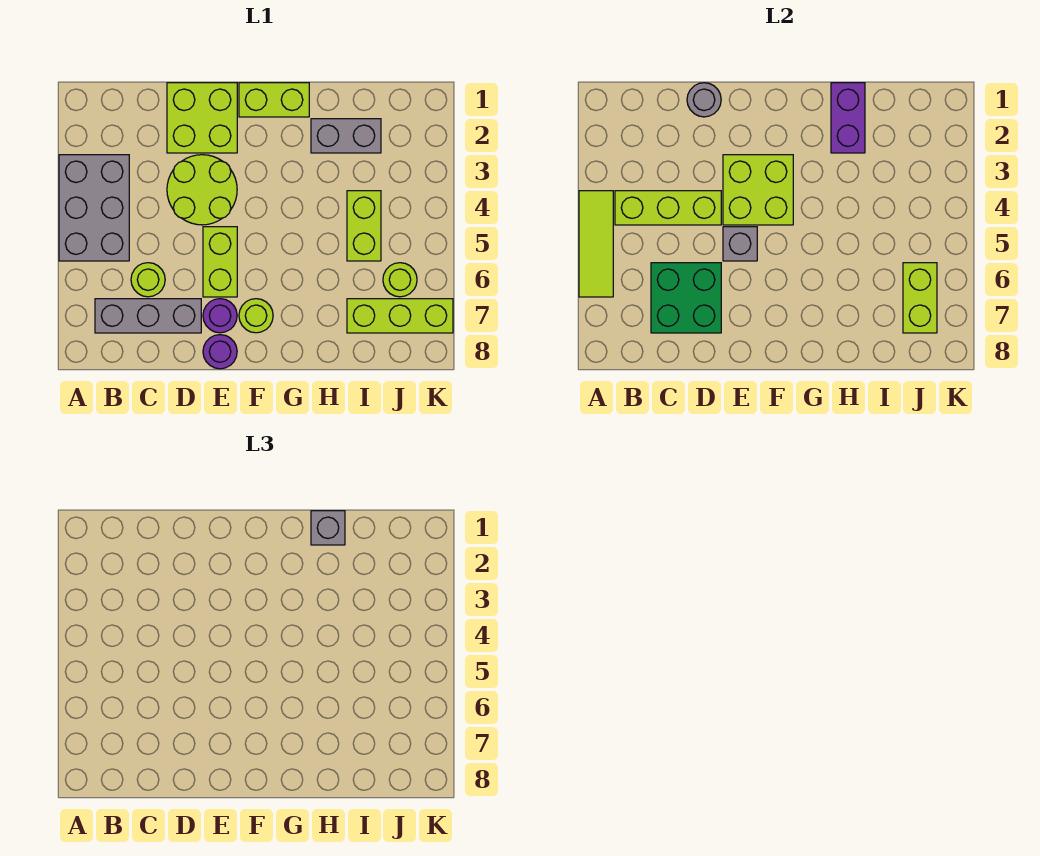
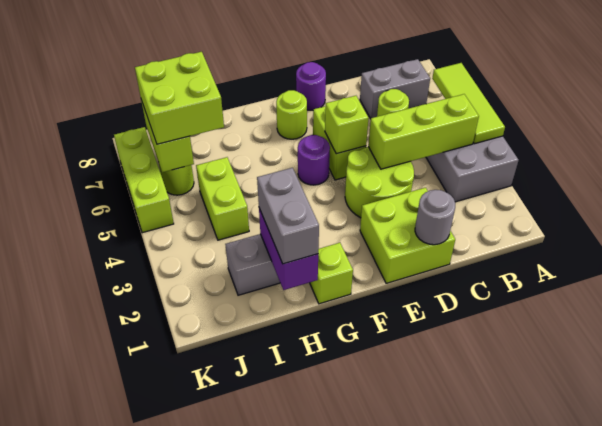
grey brick B7:D7 level 1 -> grey brick B7:C7 level 1
green brick C6:D7 level 2 -> none
lime brick E3:F4 level 2 -> lime brick I6:J7 level 3
grey brick E5 level 2 -> lime brick E5 level 2
purple round brick E7 level 1 -> purple round brick F5 level 1
lime brick F1:G1 level 1 -> lime brick G1 level 1
grey brick H1 level 3 -> grey brick H1:H2 level 3
lime brick I7:K7 level 1 -> lime brick K5:K7 level 1

